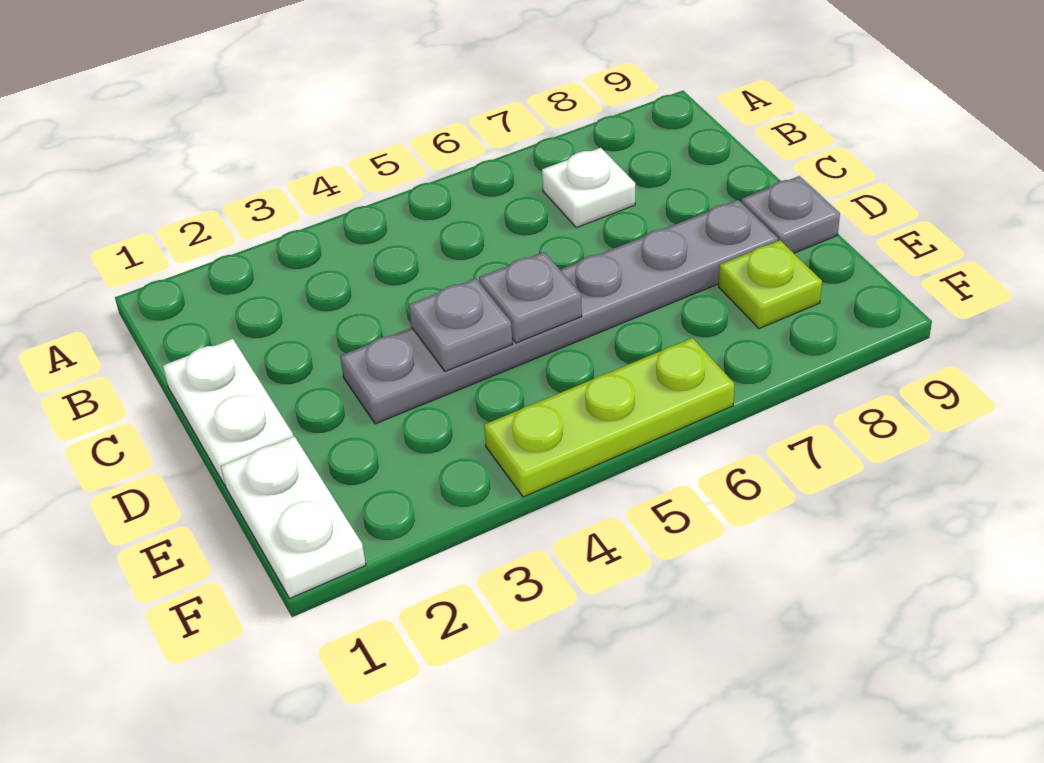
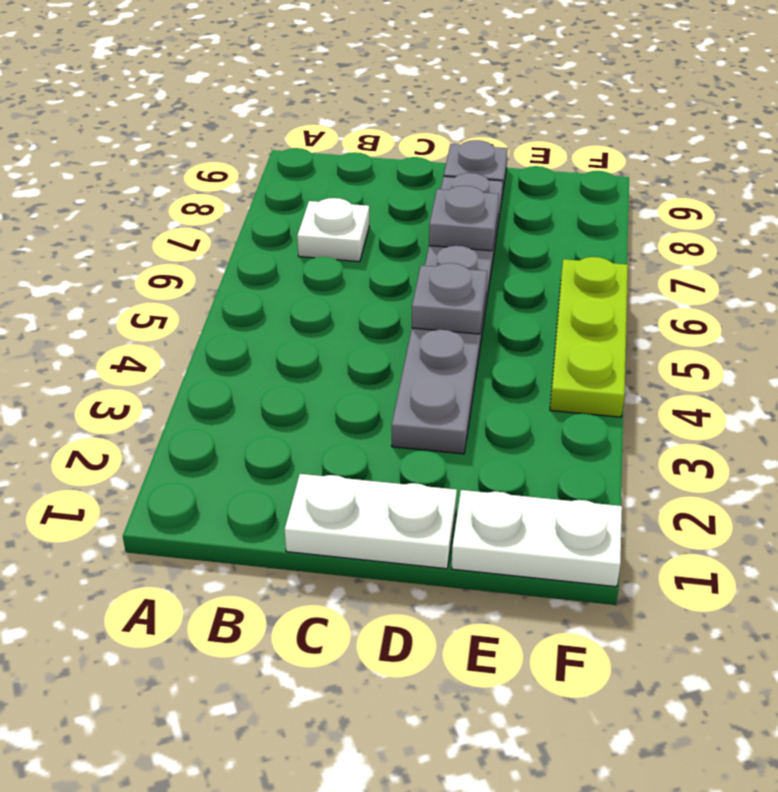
grey plate D4 level 2 -> grey plate D7 level 2
lime plate E8 level 1 -> none

